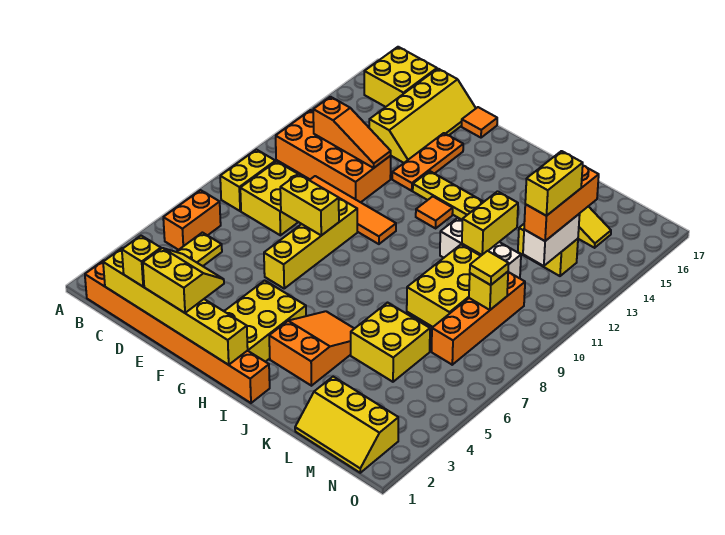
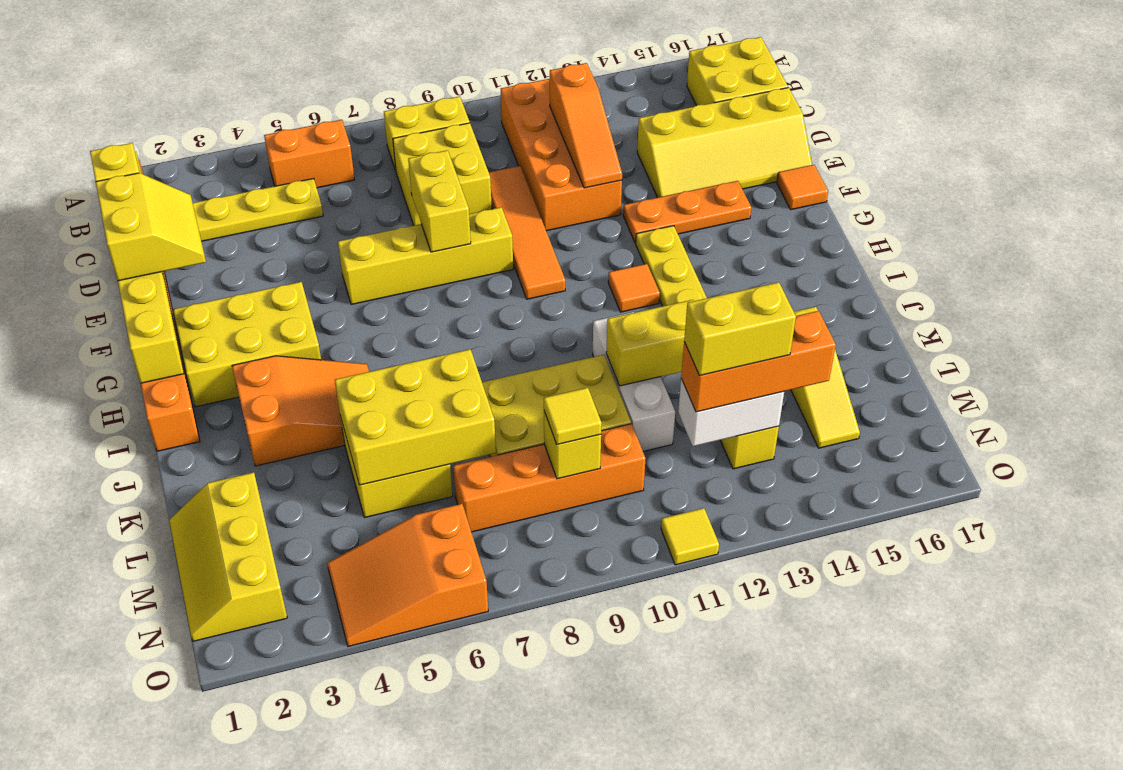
none -> yellow brick K5:L7 level 2
none -> orange slope N4:O6 level 1 top 6
none -> yellow tile O11 level 1

